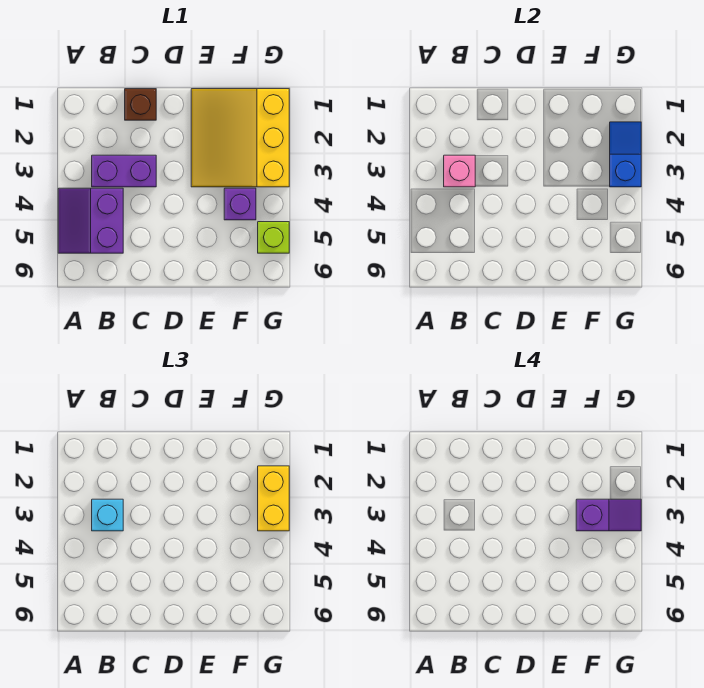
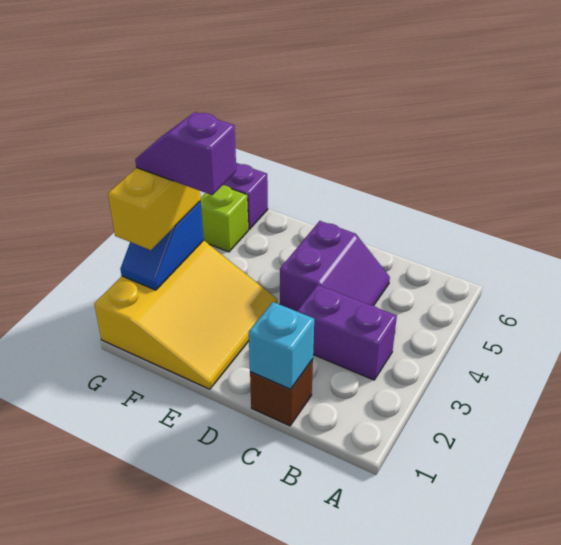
purple slope A4:B5 level 1 top B -> purple slope C4:D5 level 1 top D
pink brick B3 level 2 -> none
cyan brick B3 level 3 -> cyan brick C1 level 2
purple brick F4 level 1 -> purple brick G6 level 1

